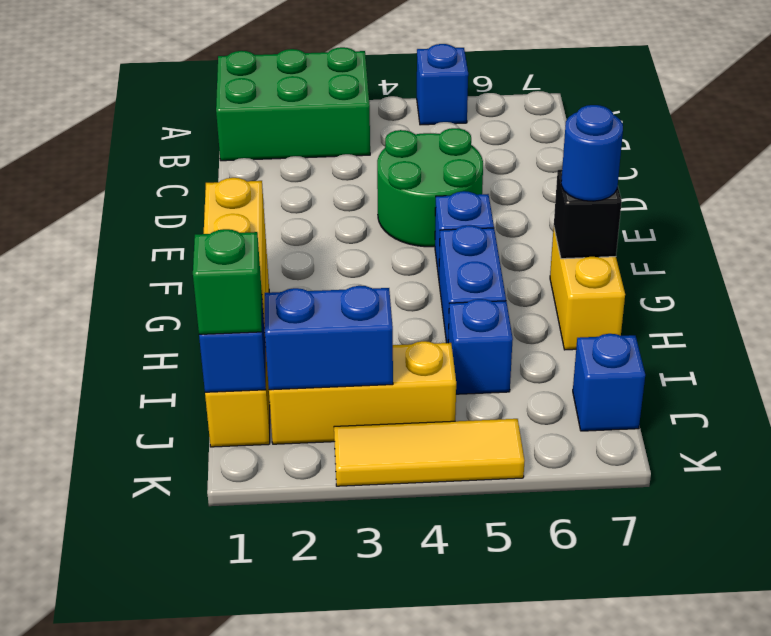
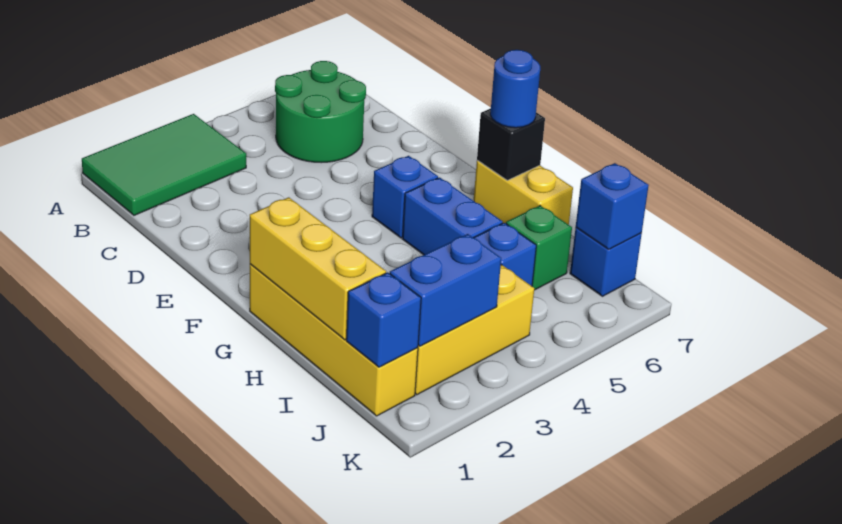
green brick A1:B3 level 1 -> green tile A1:B3 level 1
blue brick A5 level 1 -> blue brick J7 level 2
green round brick D4:E5 level 1 -> green round brick B5:C6 level 1
green brick J1 level 3 -> green brick I6 level 1
yellow tile K3:K5 level 1 -> none

